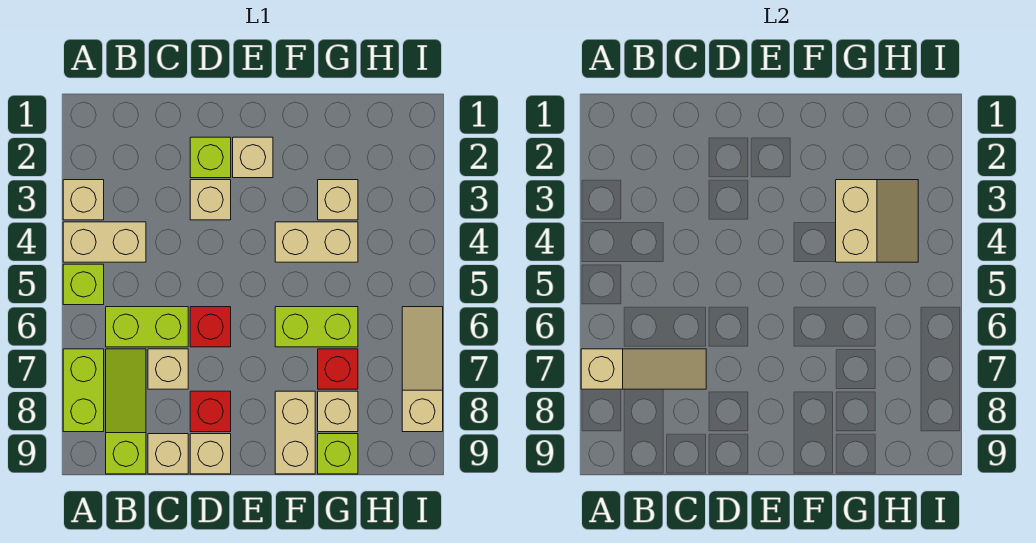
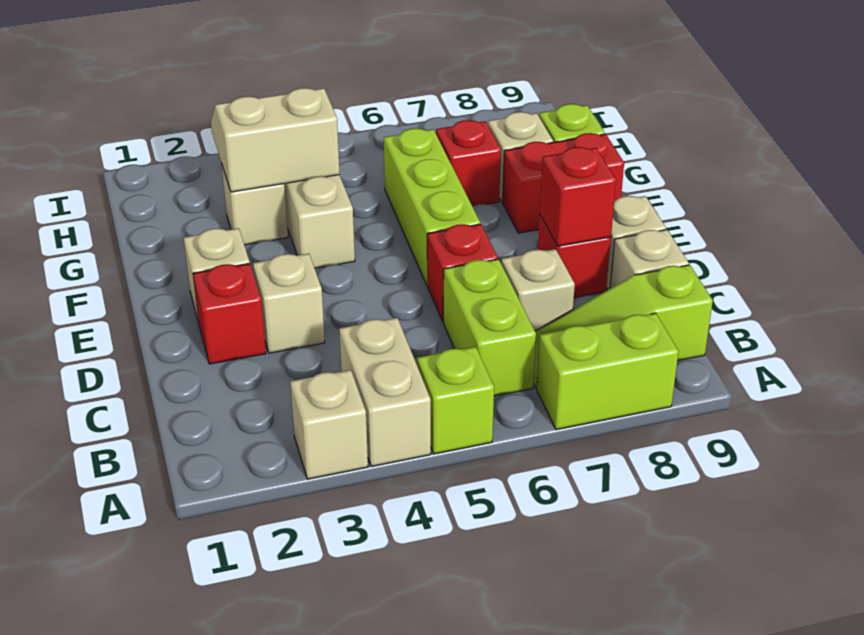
tan slope A7:C7 level 2 top A -> none
lime brick D2 level 1 -> red brick D2 level 1
none -> red brick D8 level 2
lime brick F6:G6 level 1 -> lime brick E6:G6 level 1
tan brick F8:F9 level 1 -> red brick F8:F9 level 1
tan slope I6:I8 level 1 top 8 -> none

